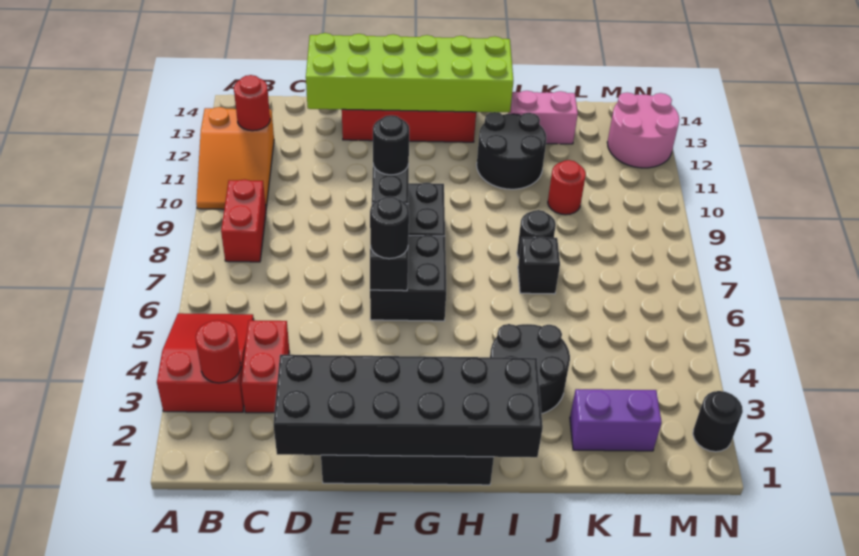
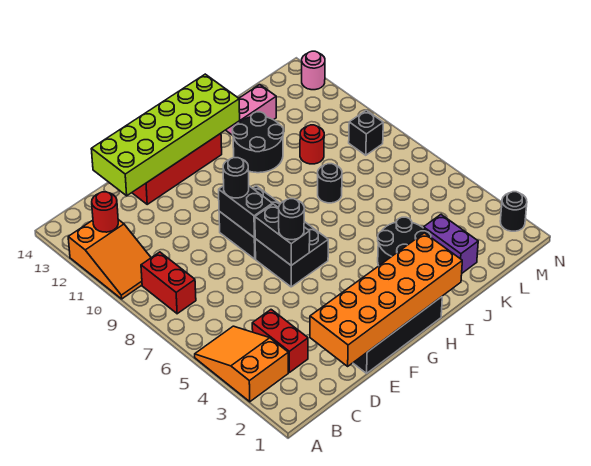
red slope A3:B5 level 1 top 3 -> orange slope A3:B5 level 1 top 3
red round brick B3 level 2 -> none
black brick D1:I2 level 2 -> orange brick D1:I2 level 2
black brick J7 level 1 -> black brick M9 level 1
purple brick K2:L2 level 1 -> purple brick K2:K3 level 1
pink round brick M12:N13 level 1 -> pink round brick N13 level 1

